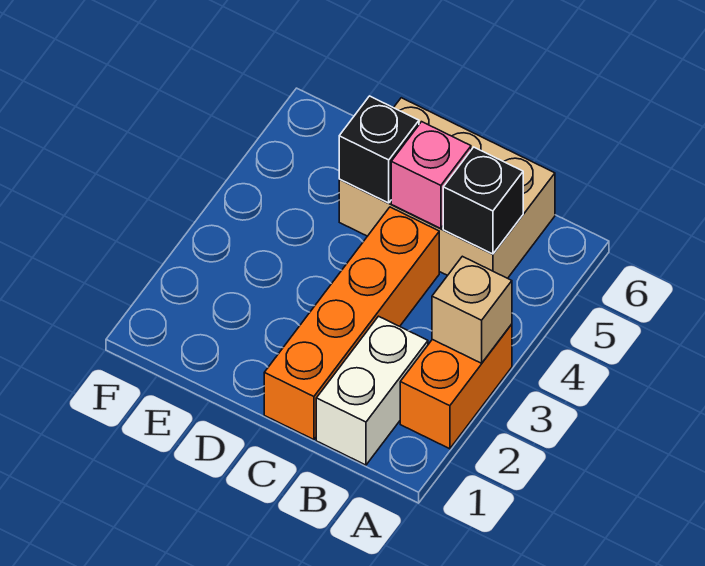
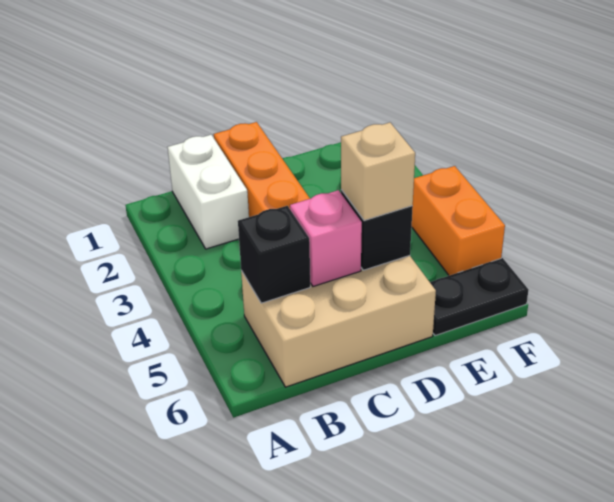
orange brick A2:A3 level 1 -> orange brick F4:F5 level 1
tan brick A3 level 2 -> tan brick D5 level 3
none -> black plate E6:F6 level 1

